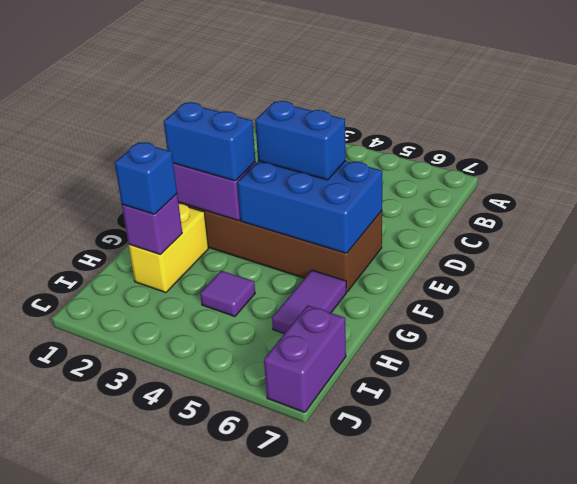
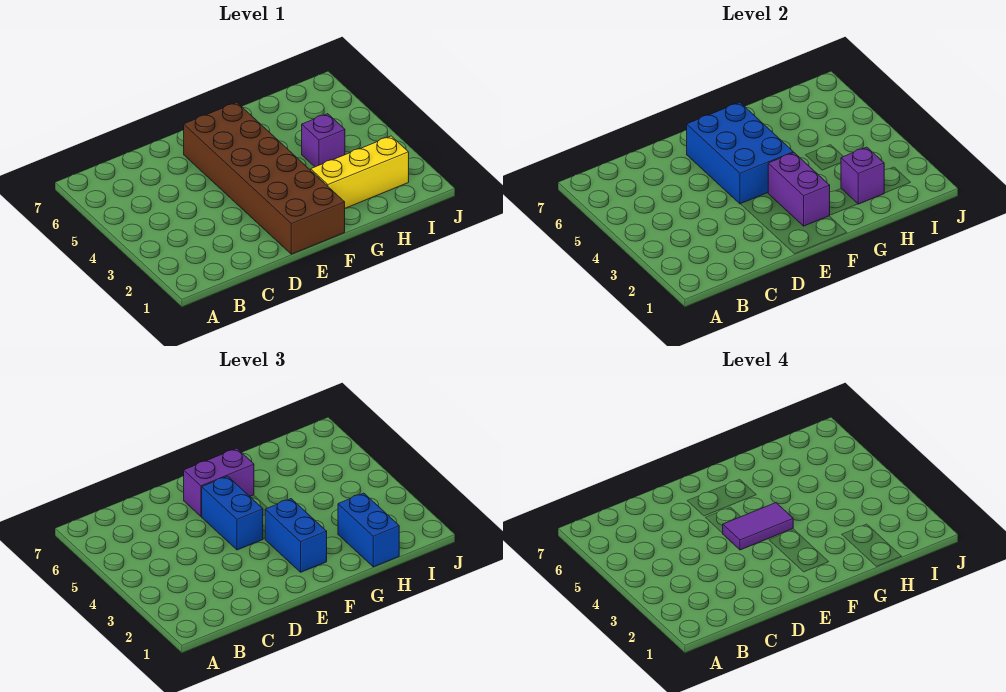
yellow brick G2:H2 level 1 -> yellow brick G2:I2 level 1
purple tile G6:H6 level 1 -> purple tile E4:F4 level 4
blue brick H2 level 3 -> blue brick H1:H2 level 3
purple tile H4 level 1 -> purple brick H4 level 1
purple brick I7:J7 level 1 -> purple brick E6:F6 level 3

